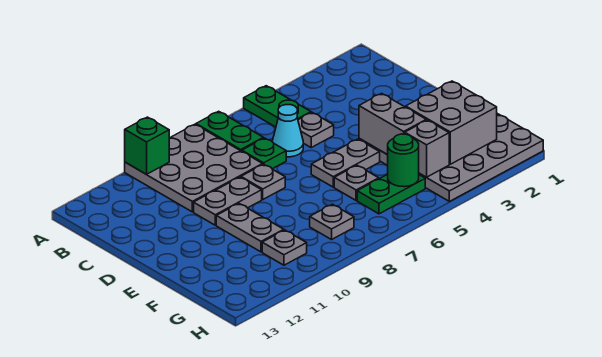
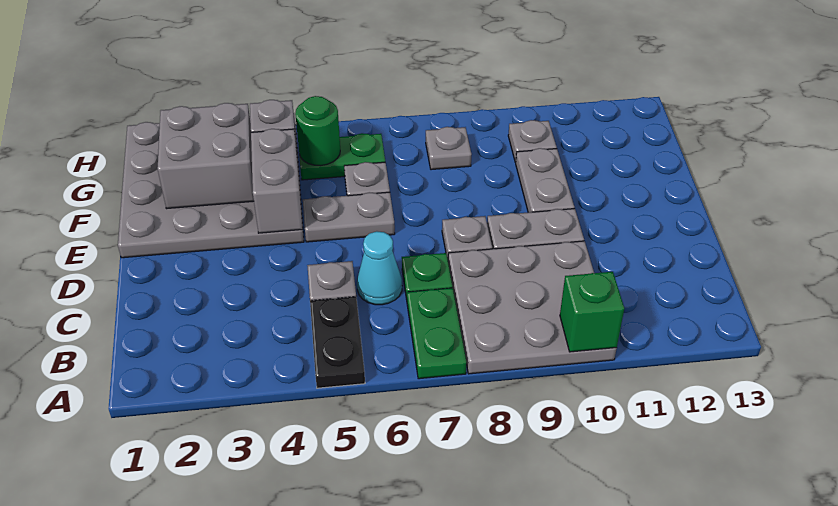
green plate A5:B5 level 1 -> black plate A5:B5 level 1

